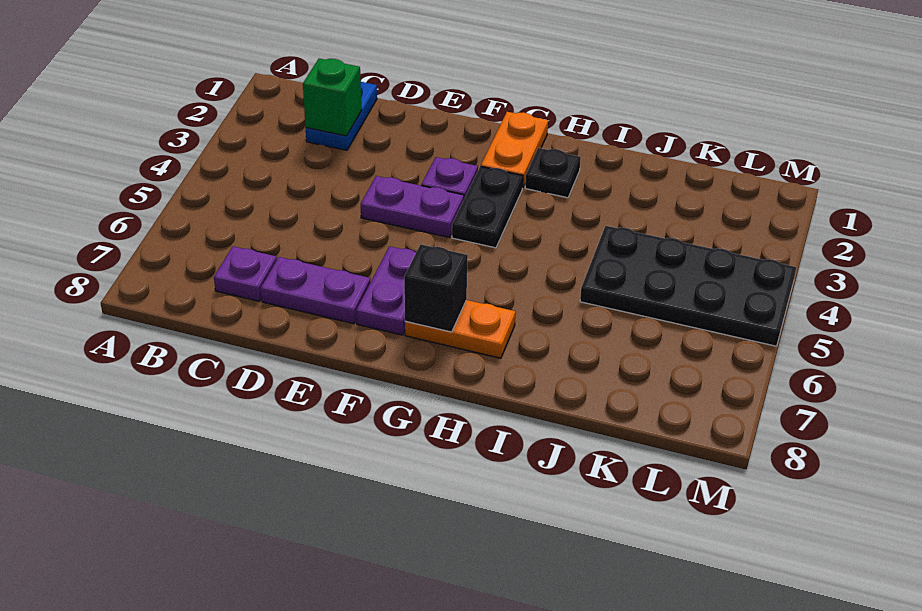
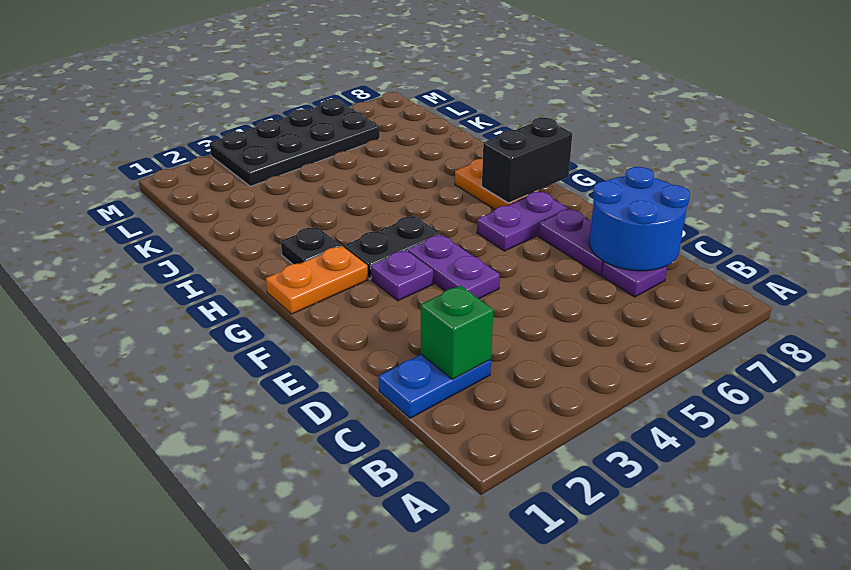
none -> blue round brick C7:D8 level 2
black brick G7 level 2 -> black brick G7:G8 level 2
black plate J4:M5 level 1 -> black plate L3:M6 level 1

